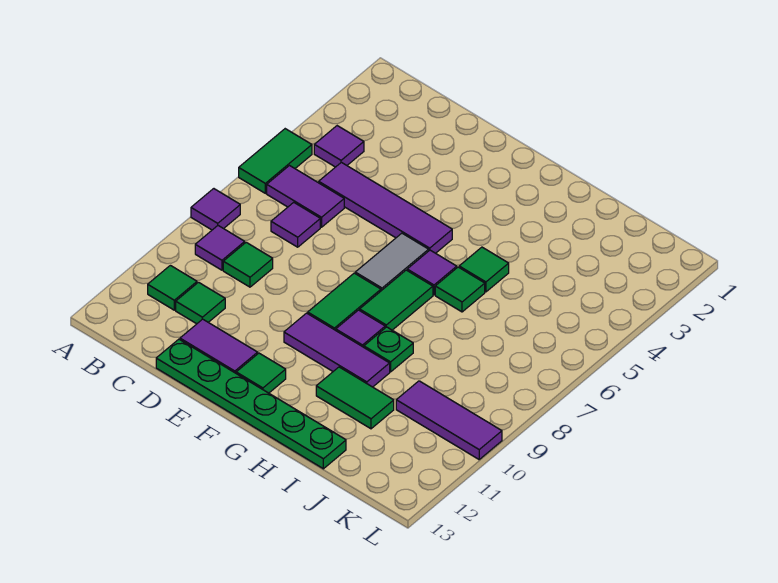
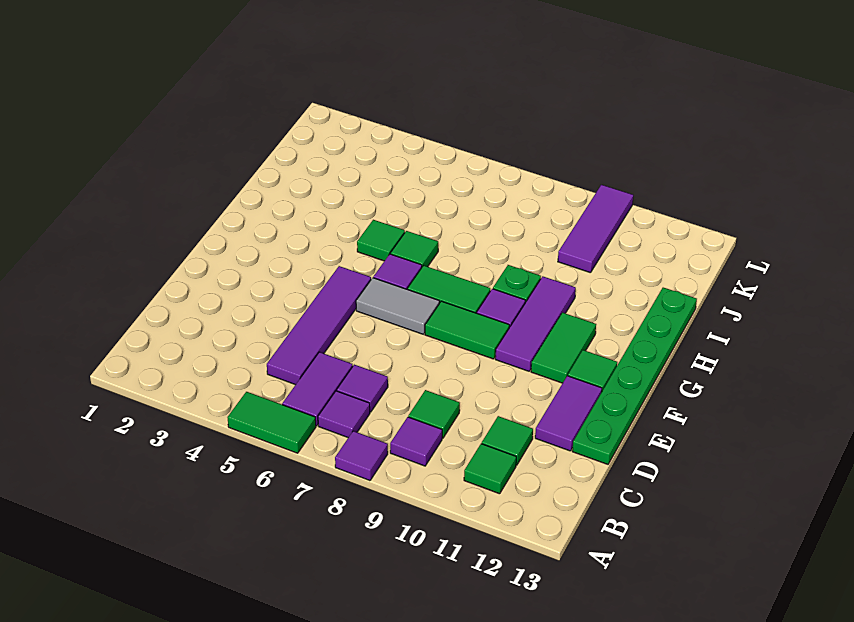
purple tile B4 level 1 -> purple tile B7 level 1
green tile H11:I11 level 1 -> green tile F11:G11 level 1

